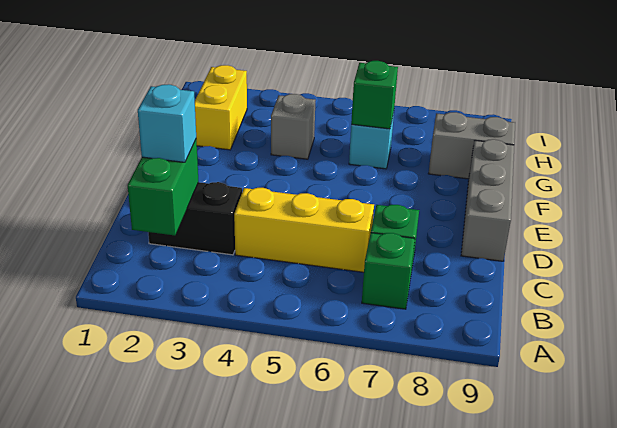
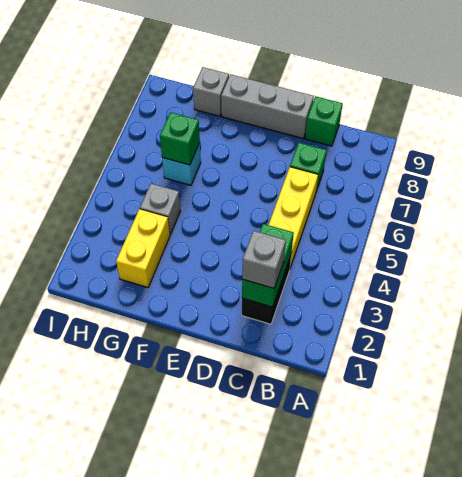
green brick B2:C2 level 2 -> green brick C2:C3 level 2
green brick B7 level 1 -> green brick C9 level 1
cyan brick C2 level 3 -> grey brick C2 level 3
yellow brick G2:H2 level 1 -> yellow brick G2:G3 level 1
grey brick G8:G9 level 1 -> grey brick G9 level 1

